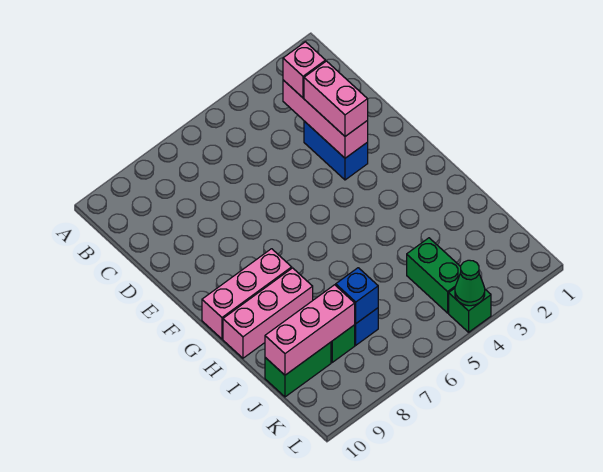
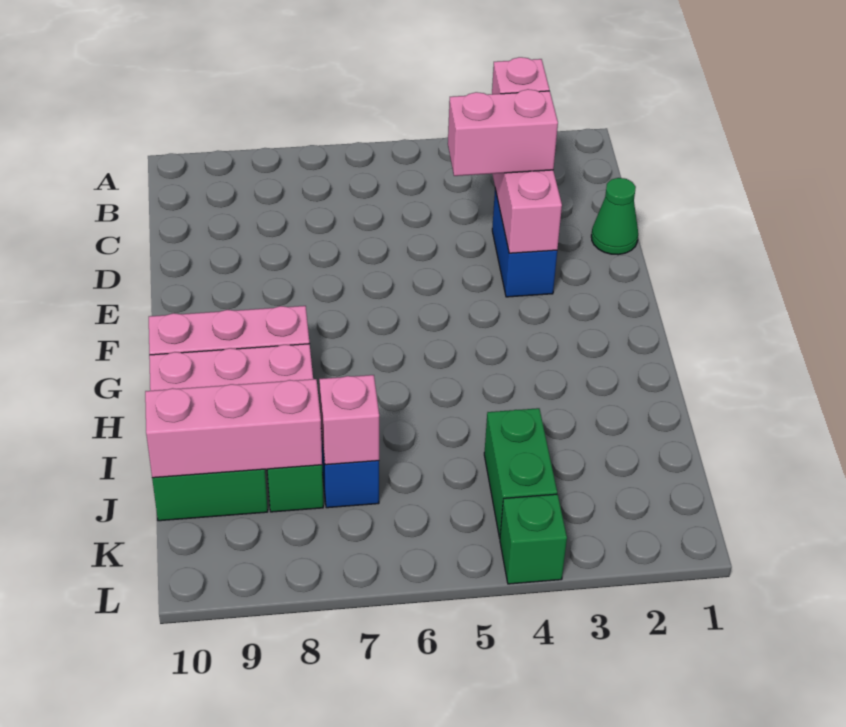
pink brick D3:E3 level 3 -> pink brick D3:D4 level 3
blue brick J7 level 2 -> pink brick J7 level 2
green cone L4 level 2 -> green cone D1 level 1

